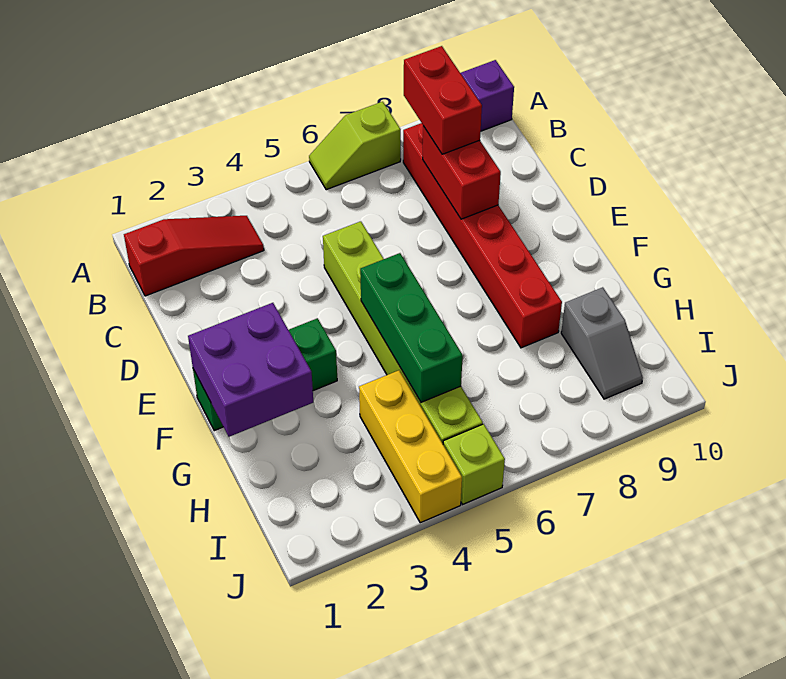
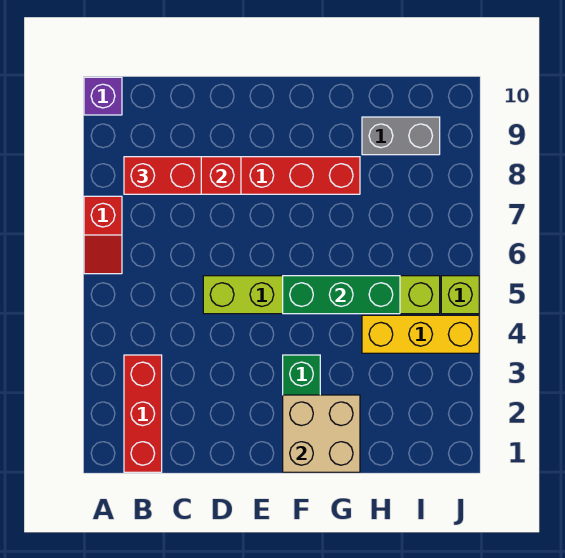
lime slope A6:A7 level 1 top 7 -> red slope A6:A7 level 1 top 7
red slope B1:B3 level 1 top 1 -> red brick B1:B3 level 1
purple brick F1:G2 level 2 -> tan brick F1:G2 level 2
grey slope H9:I9 level 1 top H -> grey brick H9:I9 level 1

